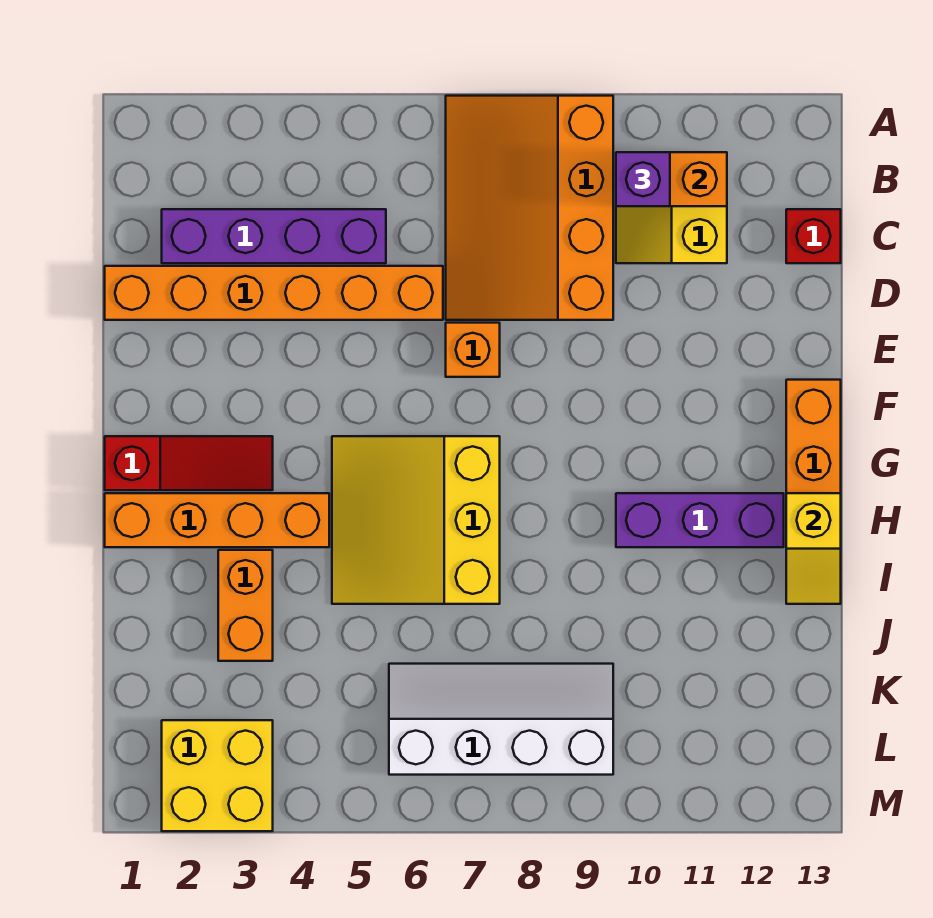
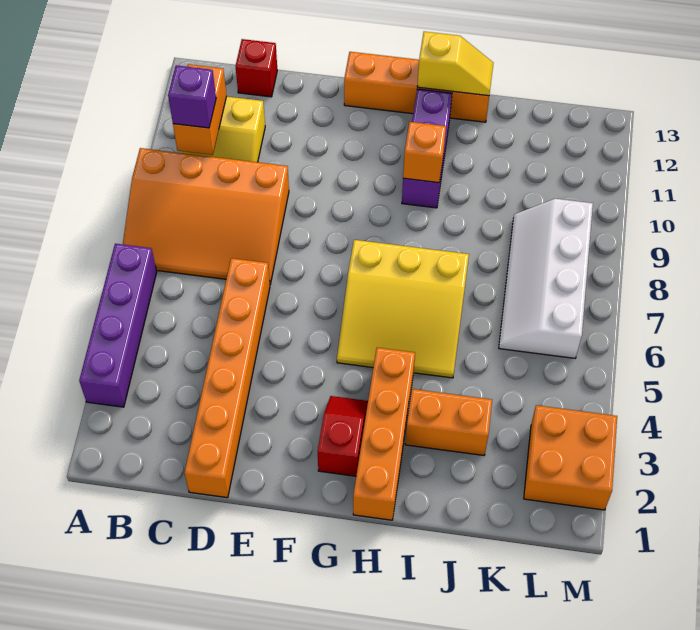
purple brick C2:C5 level 1 -> purple brick A3:A6 level 1
orange brick E7 level 1 -> orange brick H10 level 2
red slope G1:G3 level 1 top 1 -> red slope G2:G3 level 1 top 2
yellow brick L2:M3 level 1 -> orange brick L2:M3 level 1

